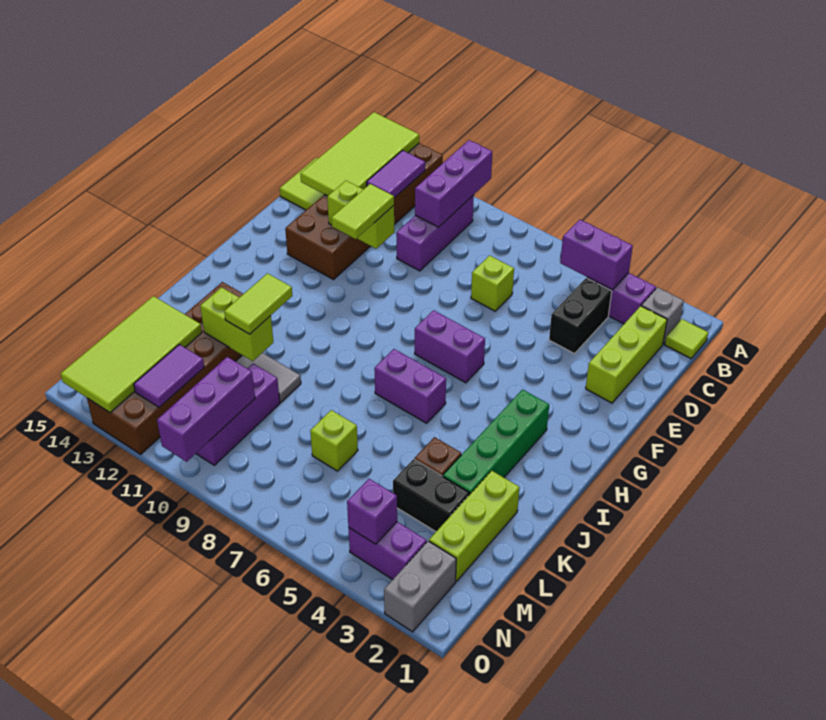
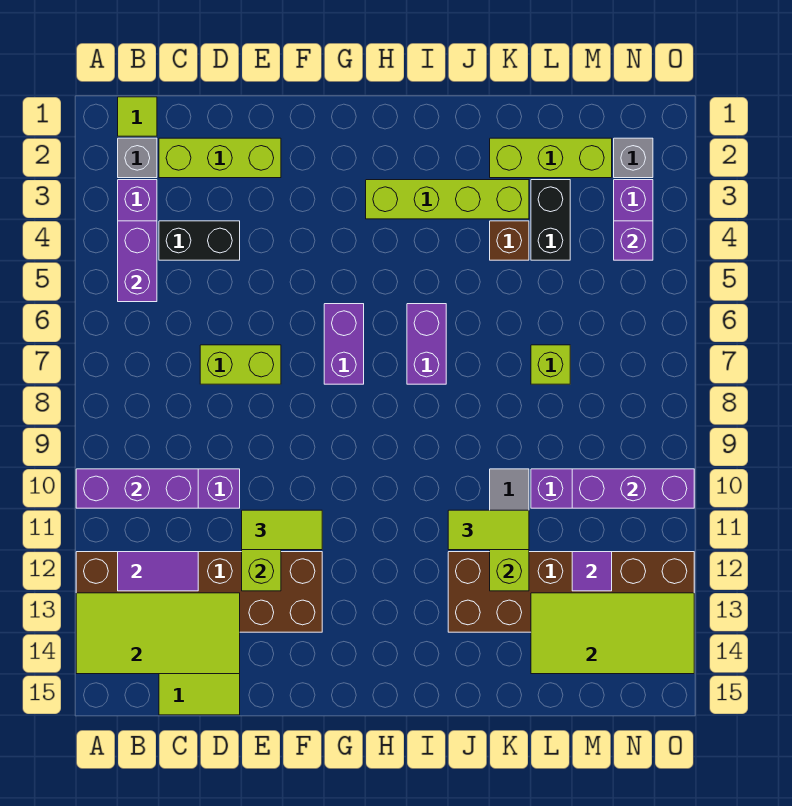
lime brick D7 level 1 -> lime brick D7:E7 level 1
green brick H3:K3 level 1 -> lime brick H3:K3 level 1
purple tile M12:N12 level 2 -> purple tile M12 level 2
grey brick N2:O2 level 1 -> grey brick N2 level 1

